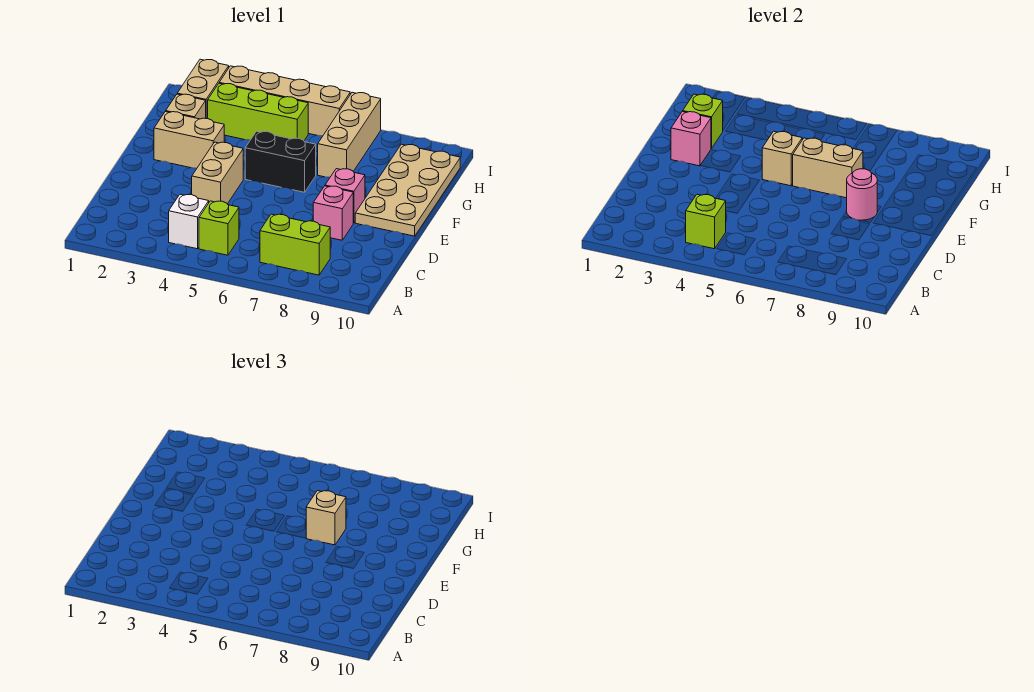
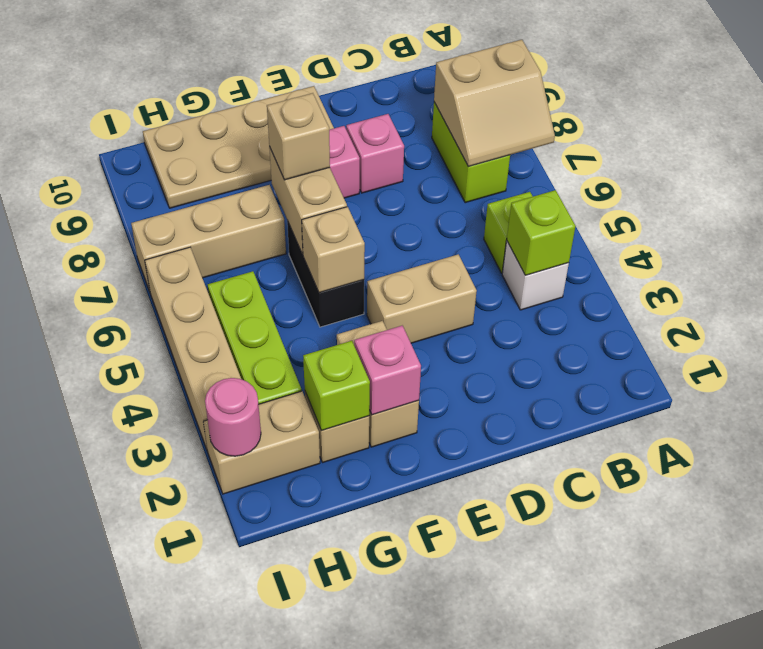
none -> tan slope A7:B8 level 2 top 8
pink round brick E8 level 2 -> pink round brick I2 level 2

